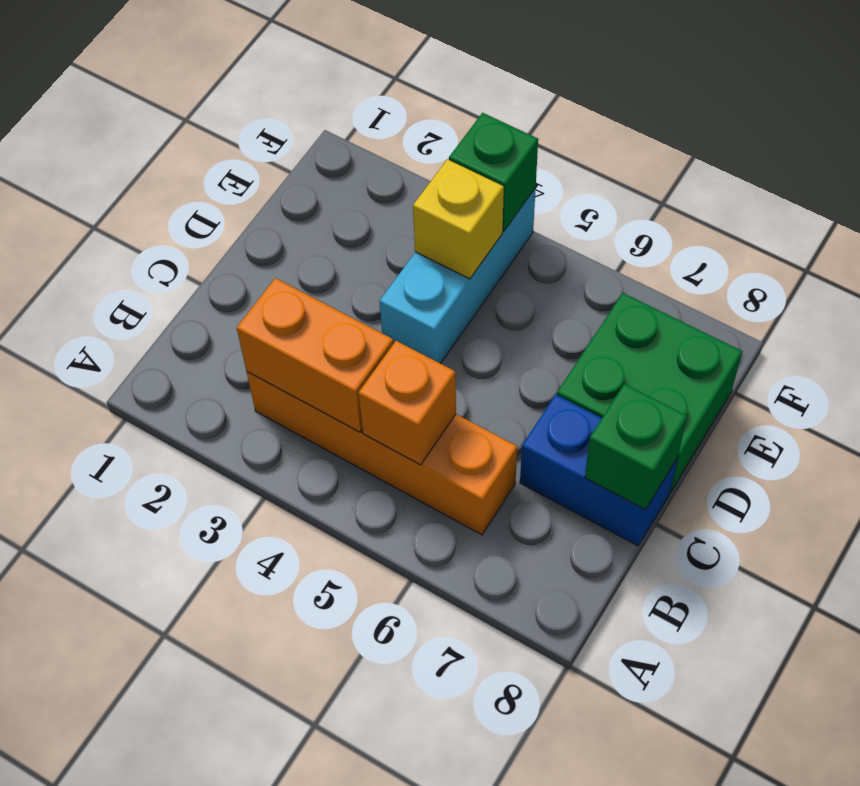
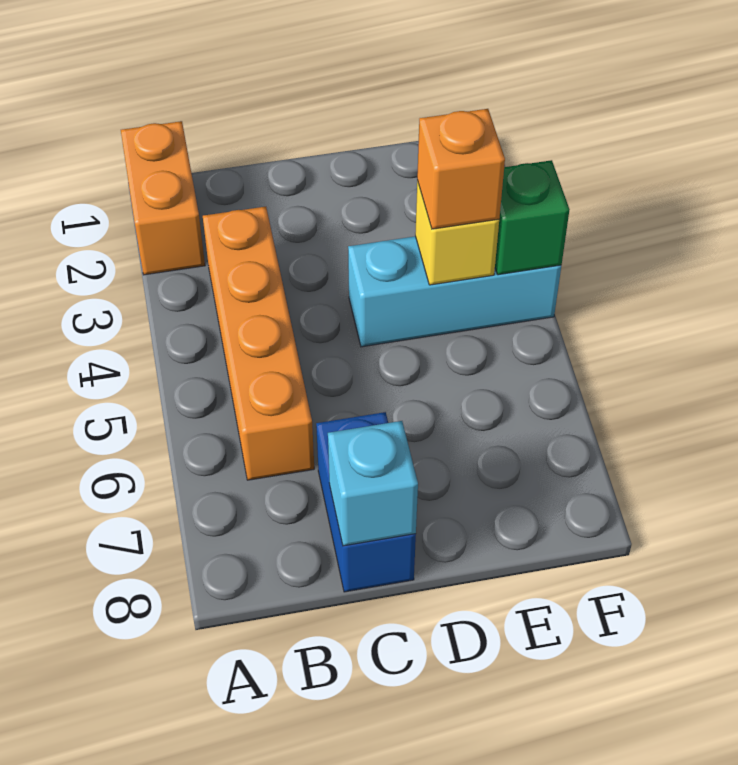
orange brick B3:B4 level 2 -> orange brick A1:A2 level 1
orange brick B5 level 2 -> orange brick E4 level 3
green brick C8 level 2 -> cyan brick C8 level 2
green brick D7:E8 level 1 -> none

